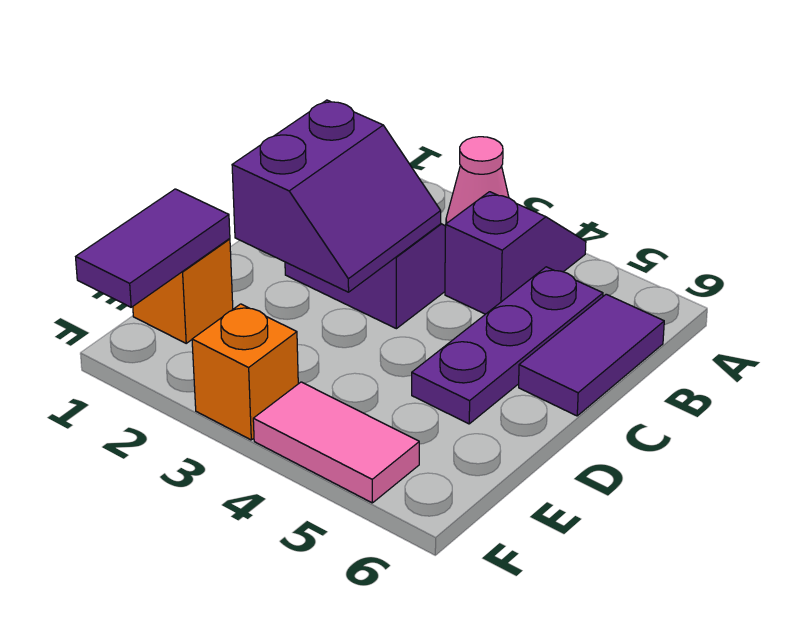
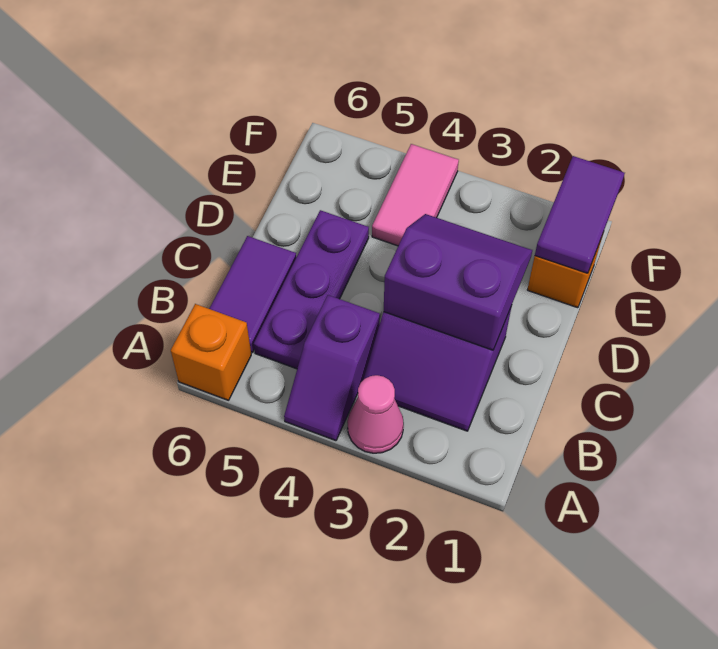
purple slope C2:D3 level 2 top 2 -> purple slope C2:D3 level 2 top C
orange brick F3 level 1 -> orange brick A6 level 1
pink tile F4:F5 level 1 -> pink tile E4:F4 level 1

